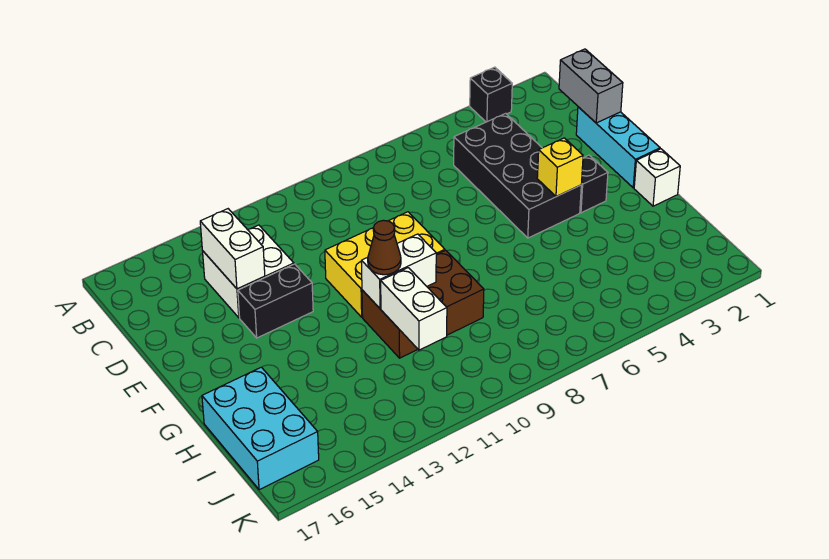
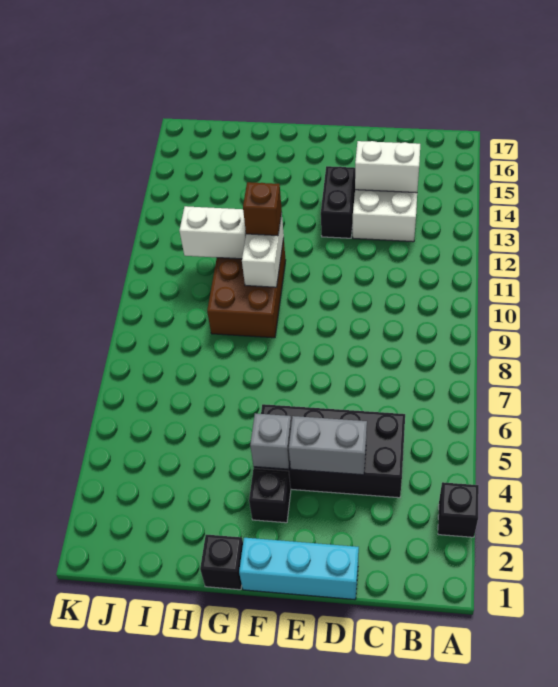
grey brick C1:D1 level 2 -> grey brick D4:E4 level 2
yellow brick E9:F11 level 1 -> none
yellow brick F4 level 2 -> grey brick F4 level 2
white brick G1 level 1 -> black brick G1 level 1
brown cone G11 level 3 -> brown brick G11 level 3
cyan brick H16:J17 level 1 -> none

